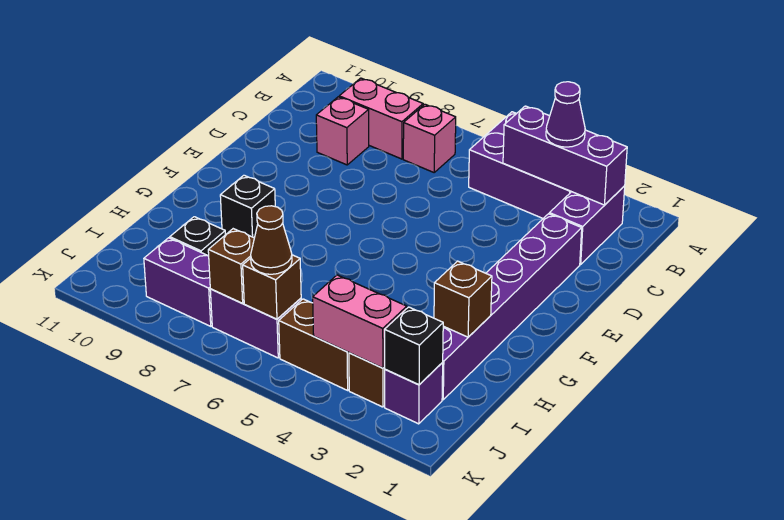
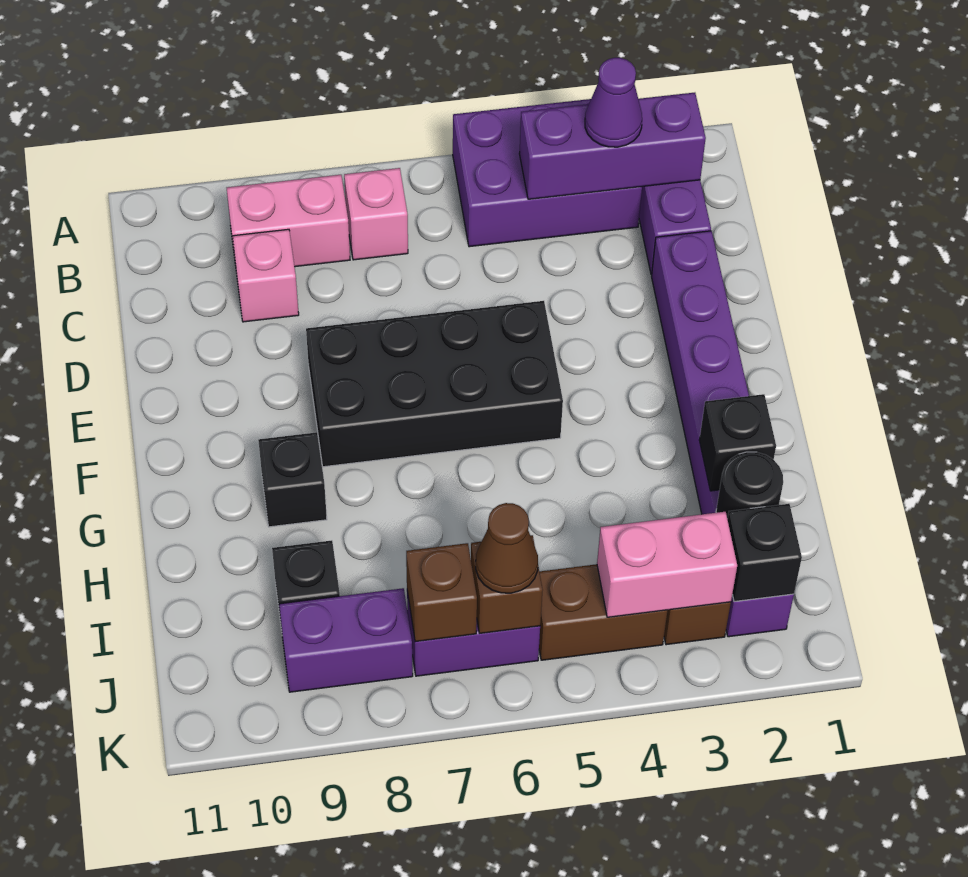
none -> black brick E5:F8 level 1
brown brick H2 level 2 -> black brick H2 level 2
none -> black round brick I2 level 2

